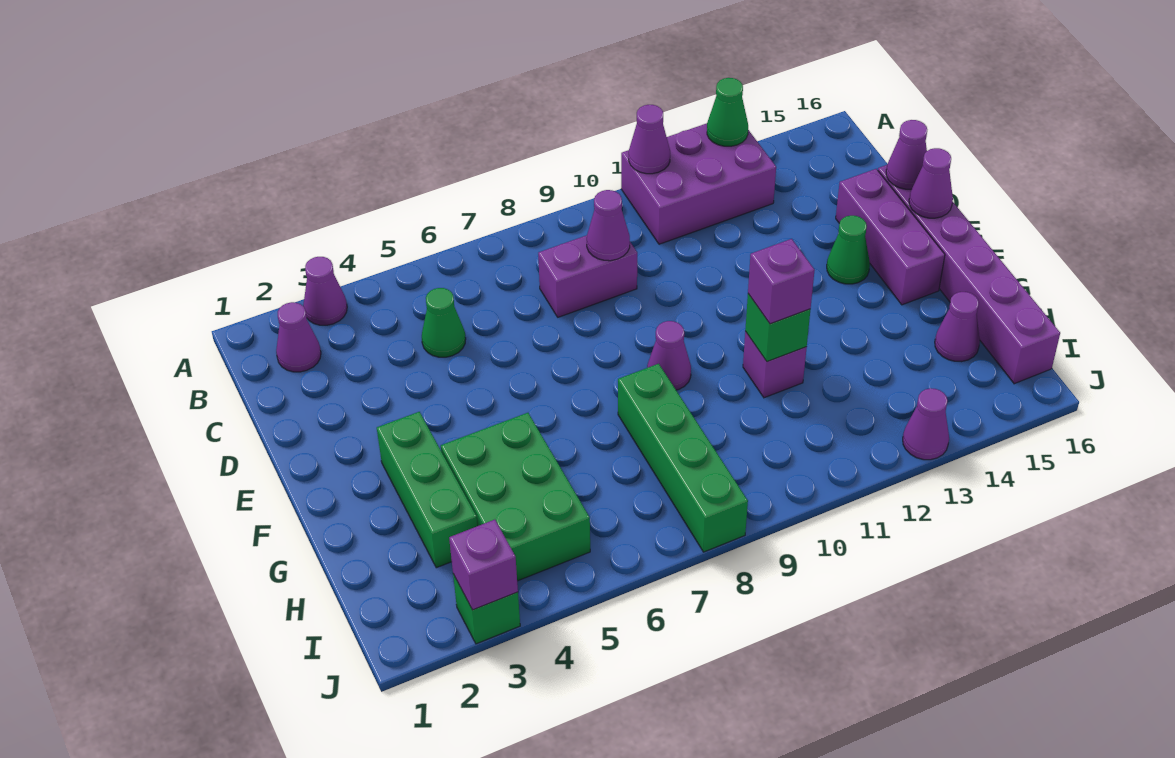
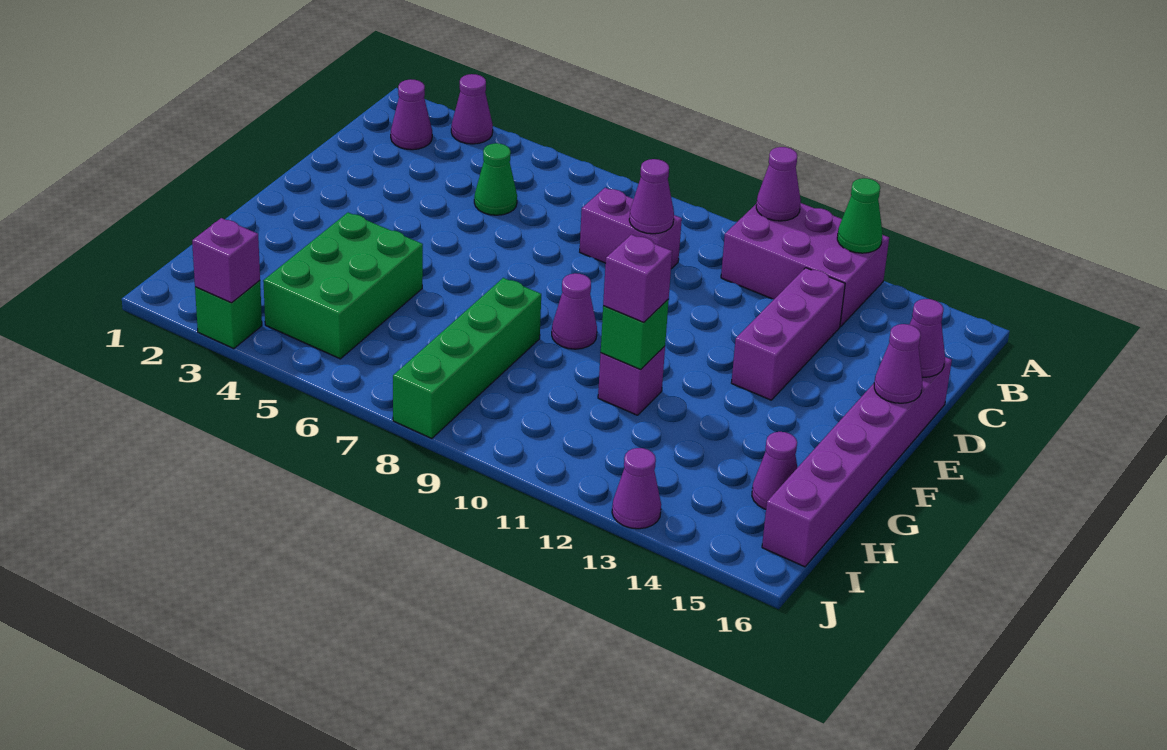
purple brick D15:F15 level 1 -> purple brick C13:E13 level 1
green cone E14 level 1 -> none
green brick F3:H3 level 1 -> none

